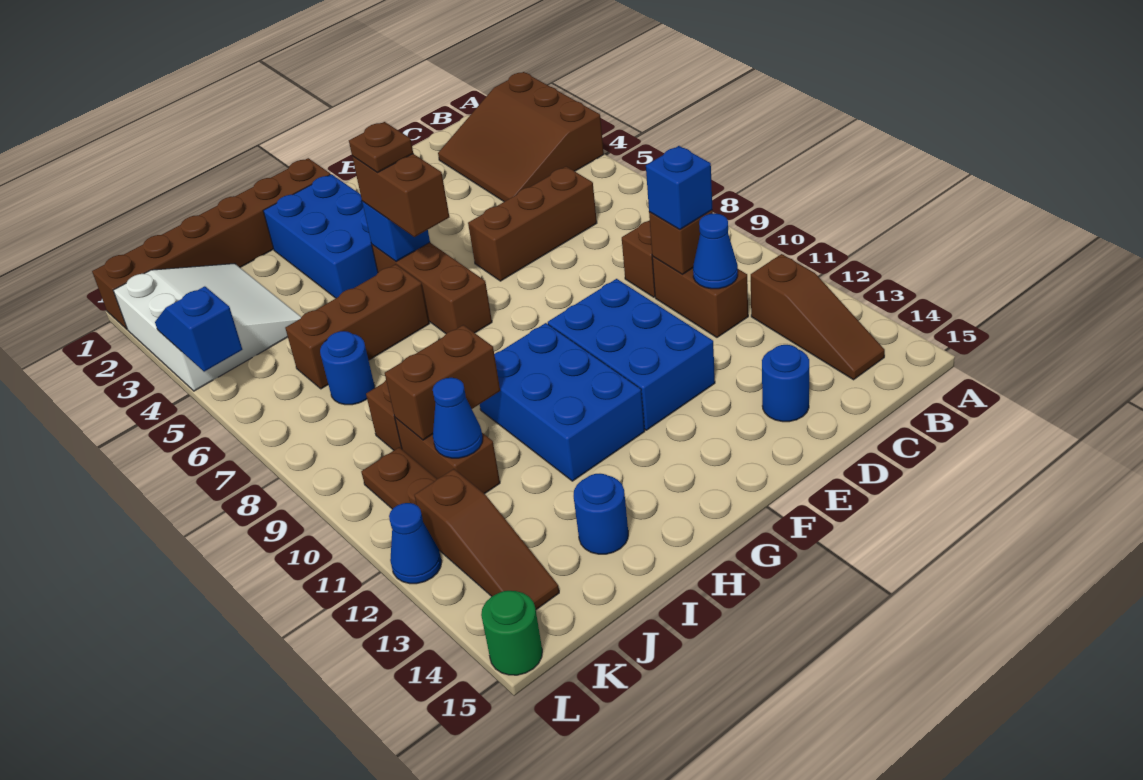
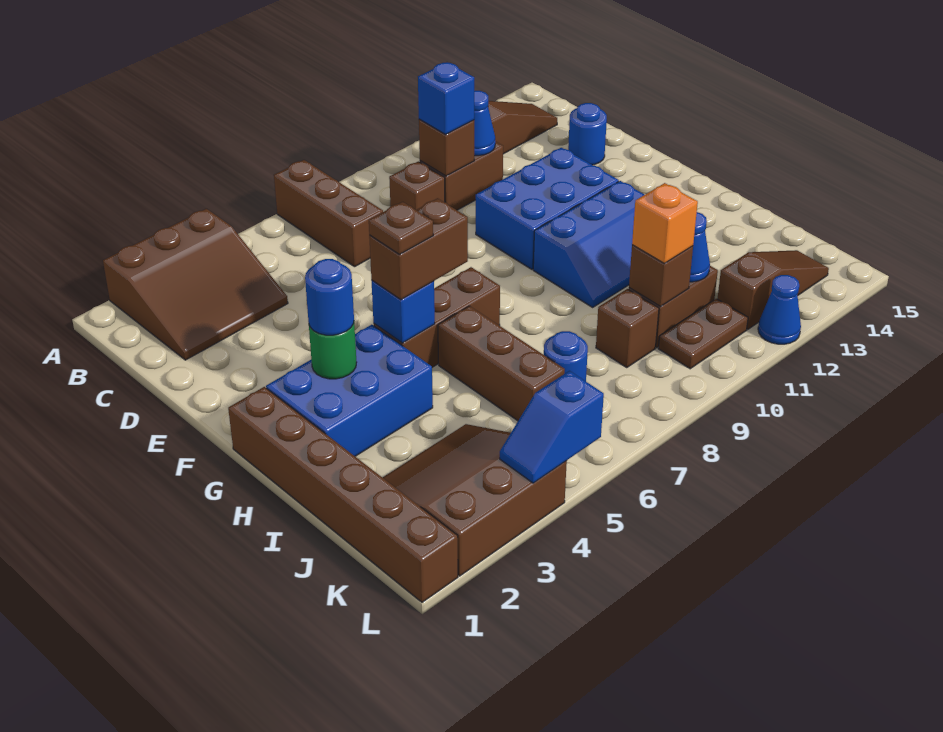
brown brick C6:E6 level 1 -> brown brick A7:C7 level 1
blue brick G10:H12 level 1 -> blue slope G10:H12 level 1 top G
brown brick I10:J10 level 2 -> brown brick J10 level 2
blue round brick I14 level 1 -> blue round brick G3 level 3
white slope J2:L4 level 1 top L -> brown slope J2:L4 level 1 top L
none -> orange brick J10 level 3
green round brick L15 level 1 -> green round brick G3 level 2

